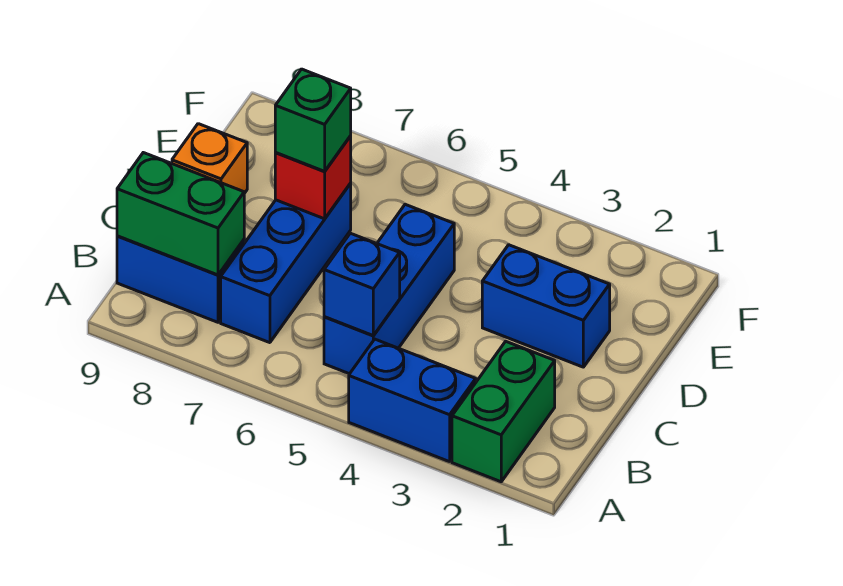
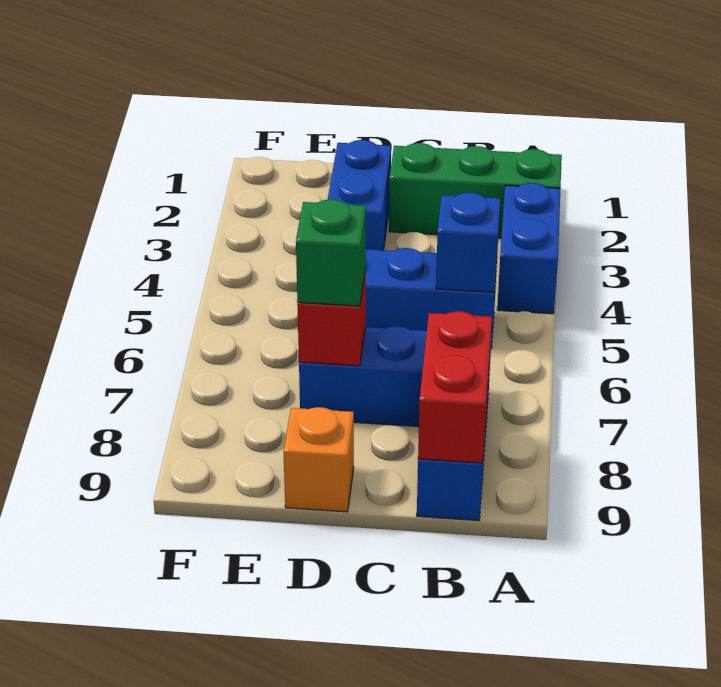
green brick A2:B2 level 1 -> green brick A2:C2 level 1
green brick B8:B9 level 2 -> red brick B8:B9 level 2

